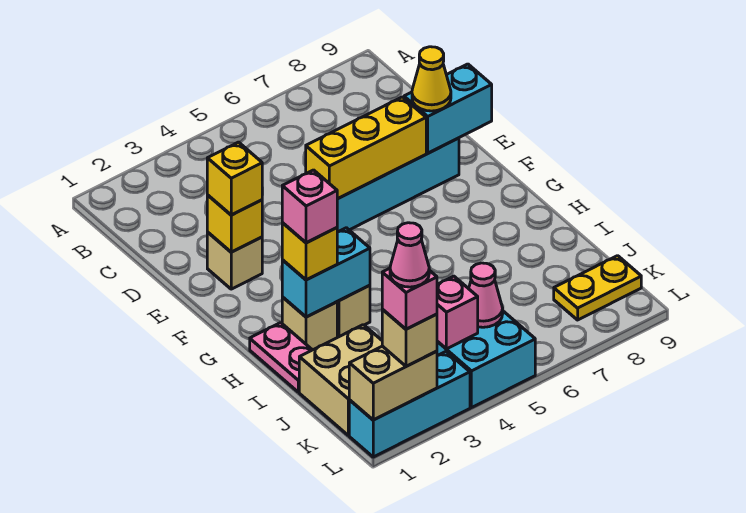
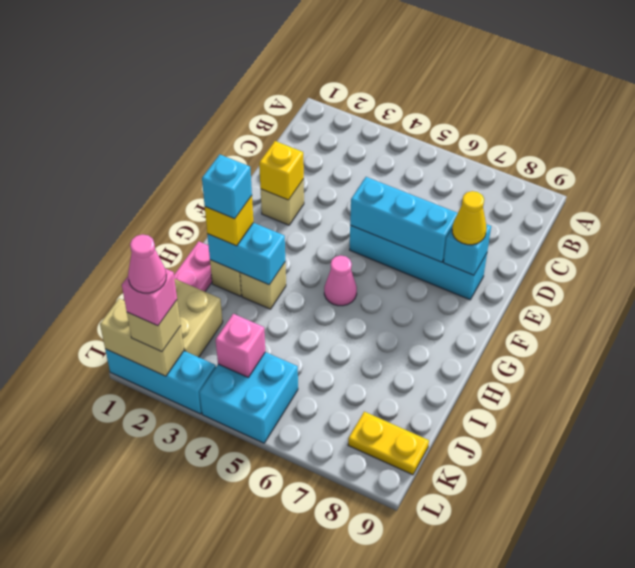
yellow brick E2 level 3 -> none
yellow brick E5:E7 level 2 -> cyan brick E5:E7 level 2
cyan brick E8:E9 level 2 -> cyan brick E8 level 2
pink brick H2 level 4 -> cyan brick H2 level 4
pink cone K5 level 2 -> pink cone G5 level 1

